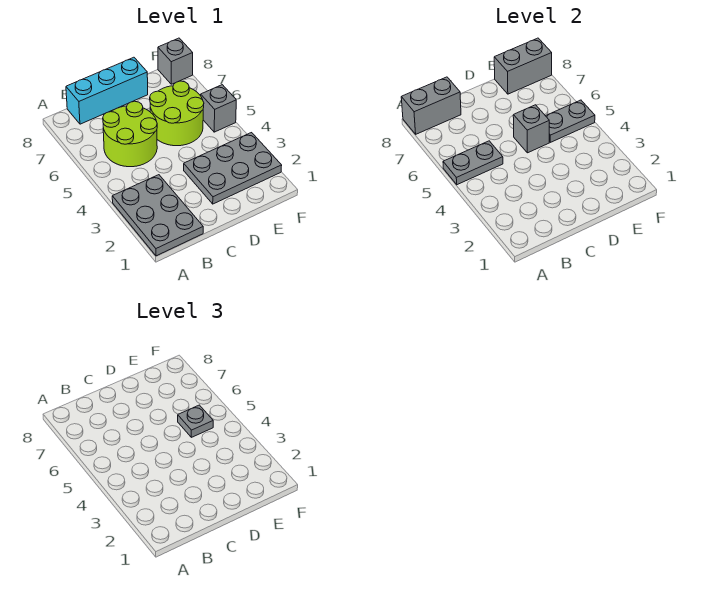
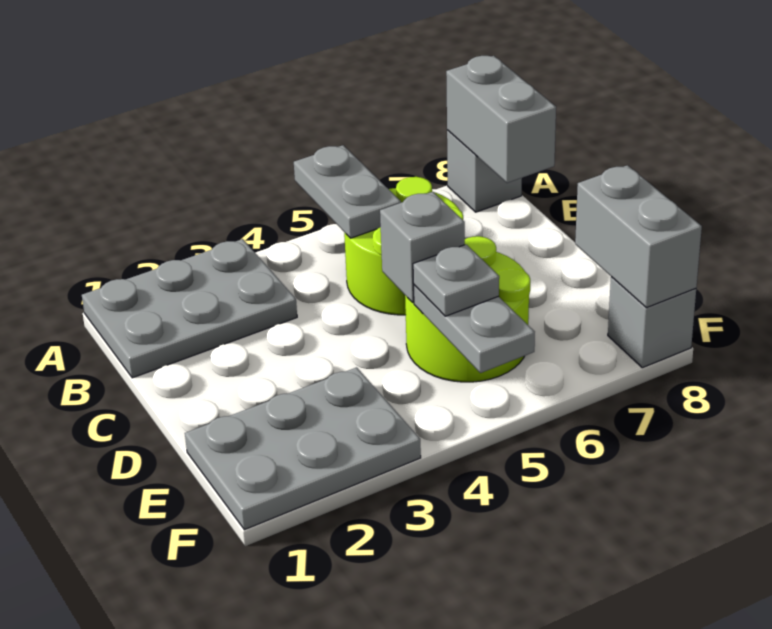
cyan brick B8:D8 level 1 -> none
grey plate D2:F3 level 1 -> grey plate E1:F3 level 1
grey brick F5 level 1 -> grey brick A8 level 1

